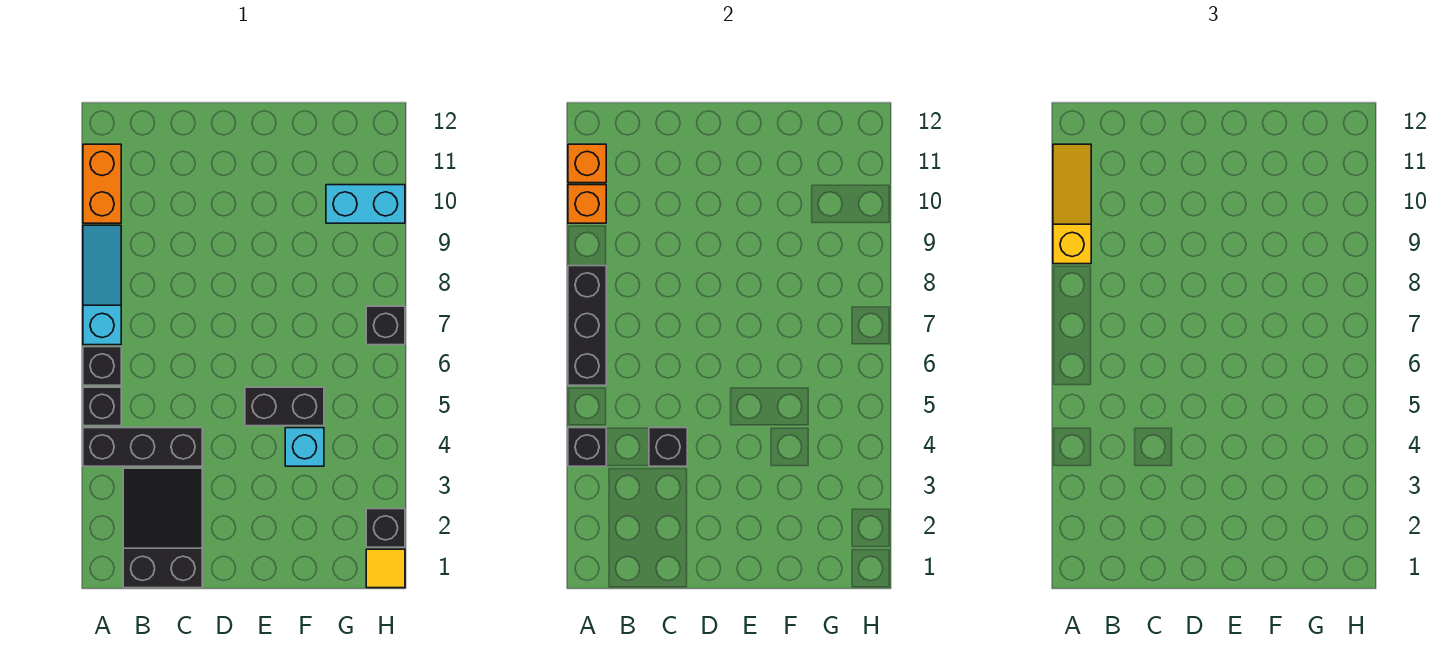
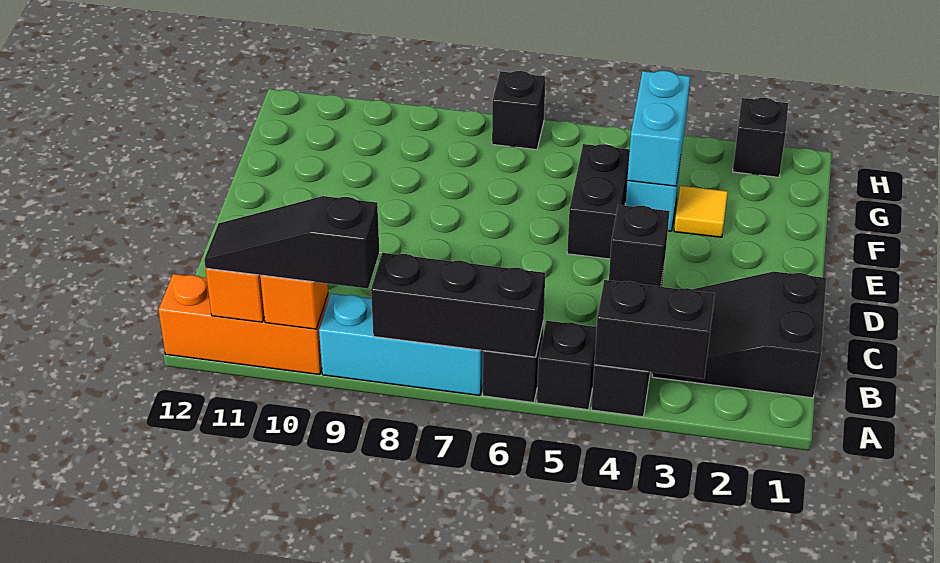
black brick A4 level 2 -> black brick A3:A4 level 2
cyan slope A7:A9 level 1 top 7 -> cyan brick A7:A9 level 1
yellow slope A9:A11 level 3 top 9 -> black slope A9:A11 level 3 top 9
orange brick A10:A11 level 1 -> orange brick A10:A12 level 1
cyan brick G10:H10 level 1 -> cyan brick F4:G4 level 2
yellow tile H1 level 1 -> yellow tile F3 level 1

